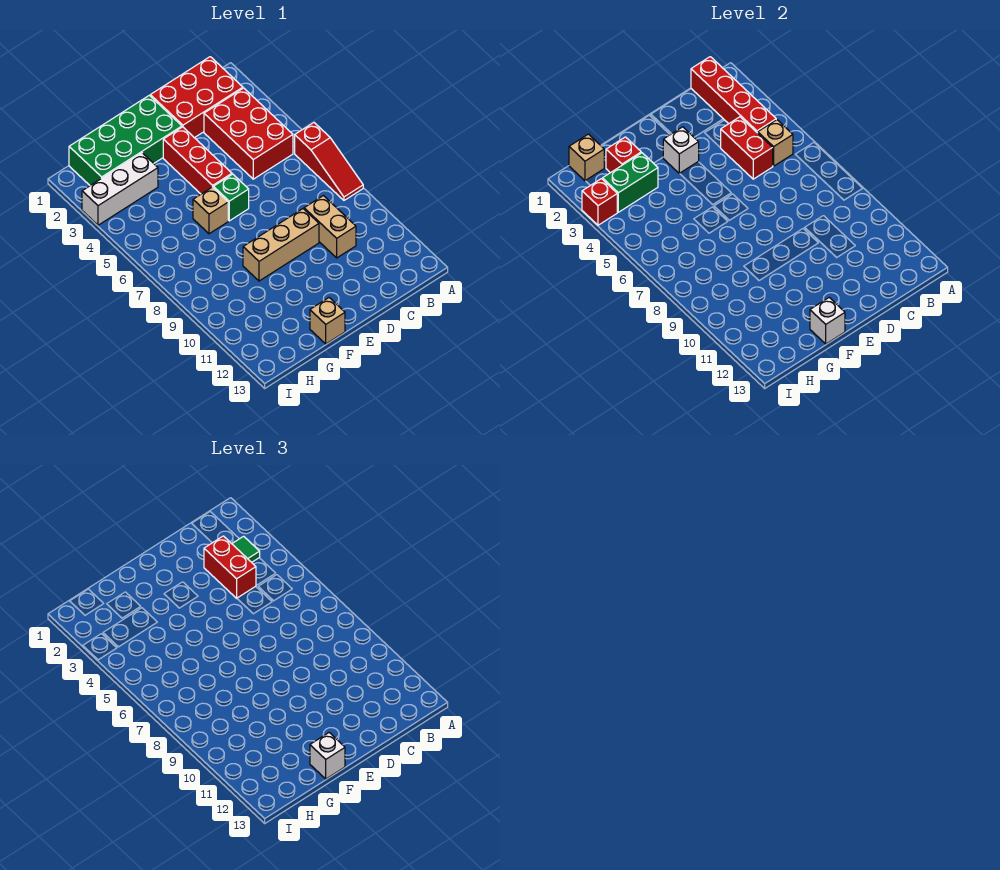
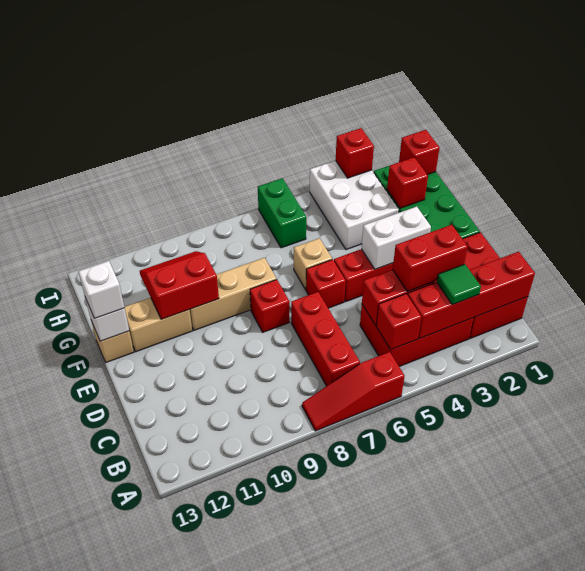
tan brick B5 level 2 -> red brick B5 level 2
none -> red brick B7:D7 level 1
tan brick C9:C10 level 1 -> tan brick F11:F12 level 1
tan brick D9:F9 level 1 -> tan brick F8:F10 level 1
white brick E3 level 2 -> white brick E3:E4 level 2
green brick E6 level 1 -> red brick E6 level 1
none -> red brick E8 level 1
none -> red slope F10:G11 level 2 top F
white brick G3:I3 level 1 -> white brick G3:I4 level 1
green brick G3:H3 level 2 -> green brick H6:I6 level 1
tan brick H1 level 2 -> red brick H1 level 2

